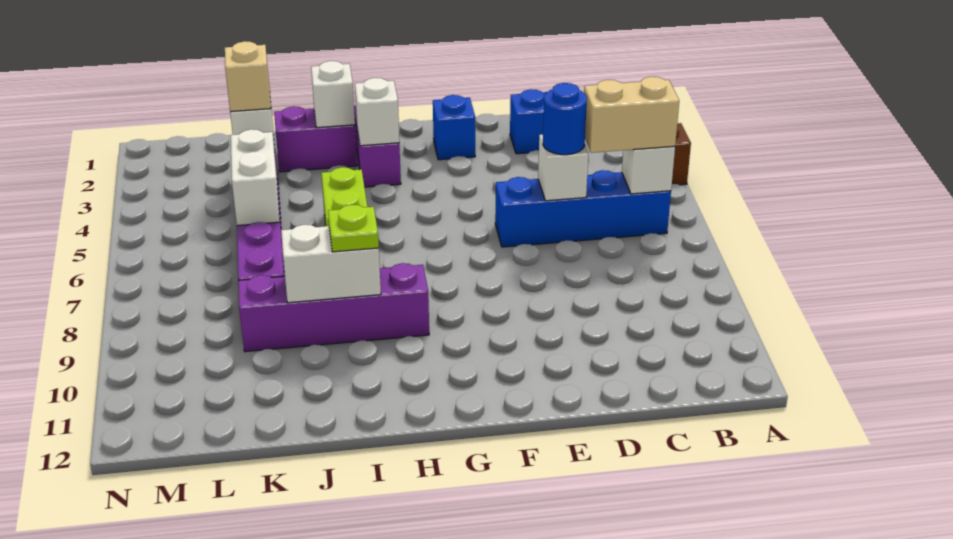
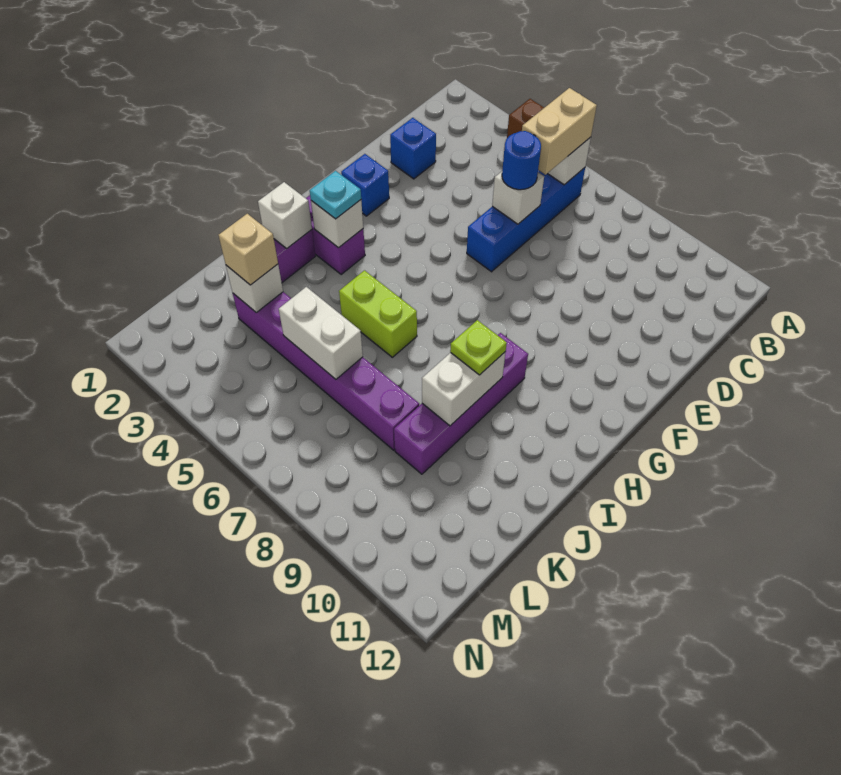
none -> cyan plate H3 level 3

